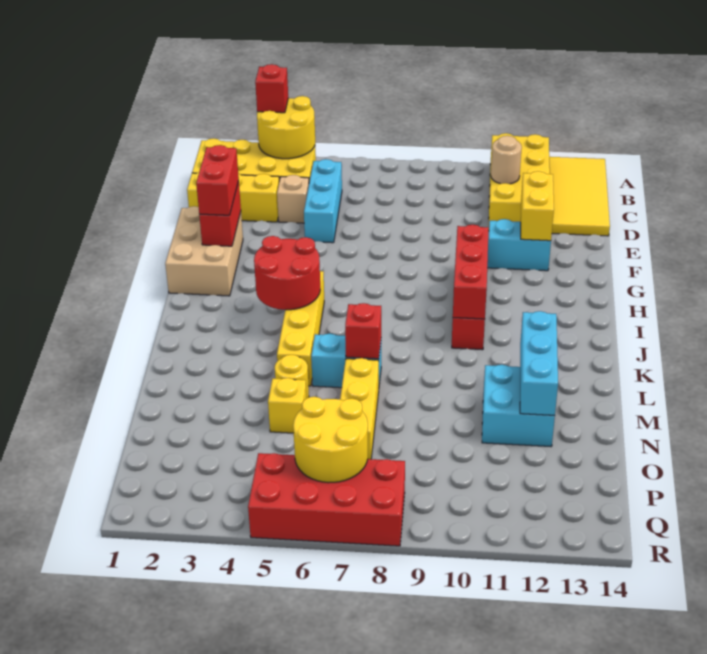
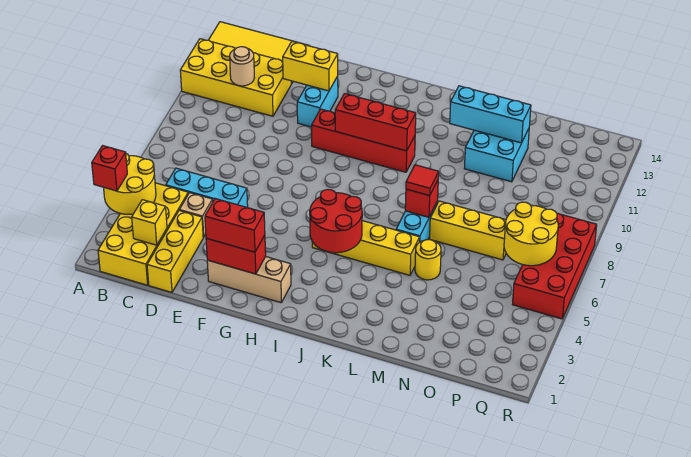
tan brick F1:H2 level 1 -> tan brick F2:H2 level 1
none -> red tile L7 level 3
yellow brick N5 level 1 -> yellow brick C2 level 2

